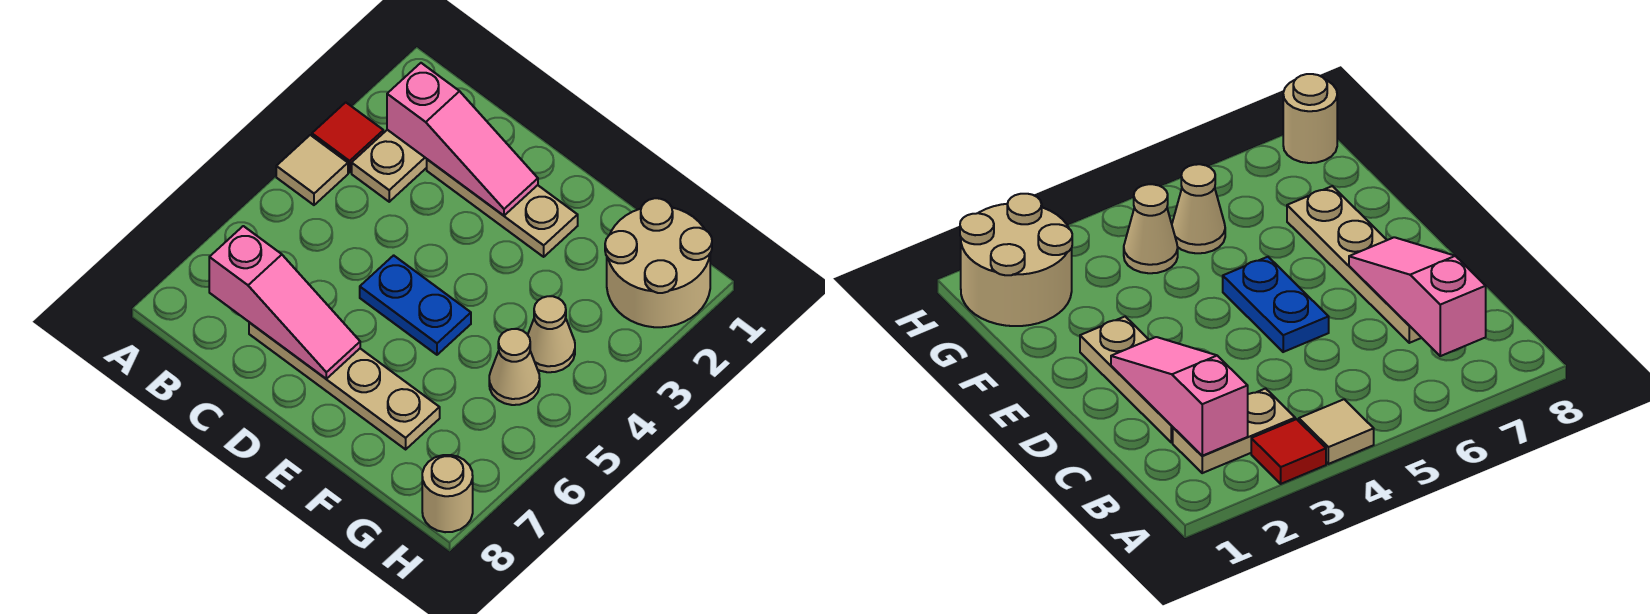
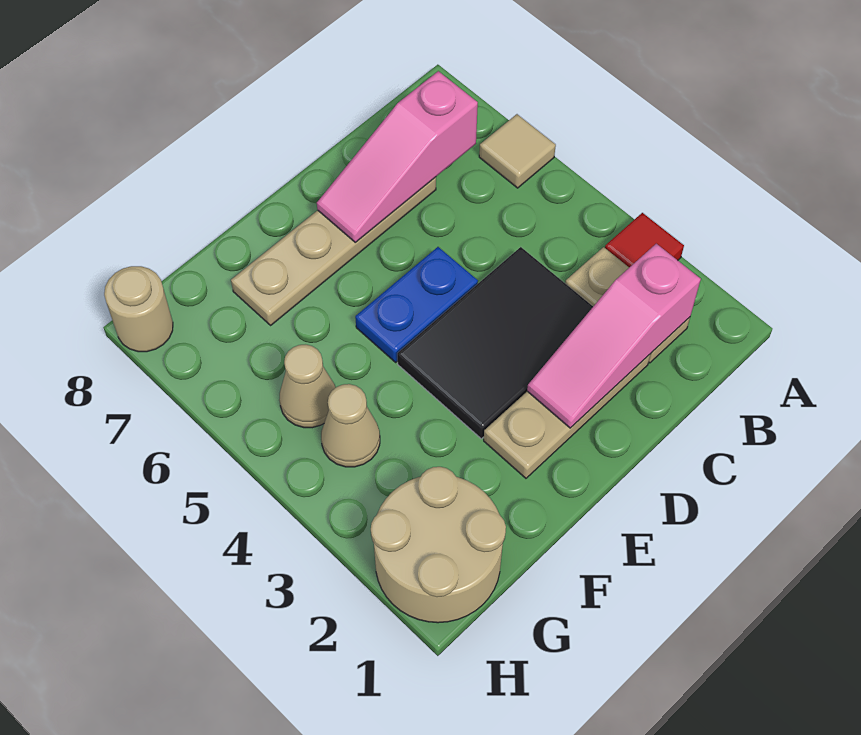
tan tile A4 level 1 -> tan tile A6 level 1
none -> black tile C3:E4 level 1

